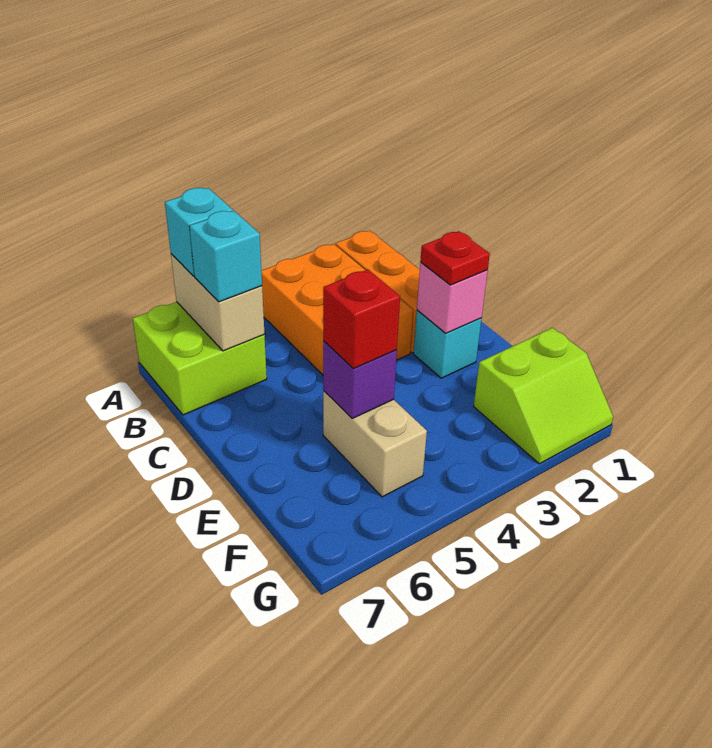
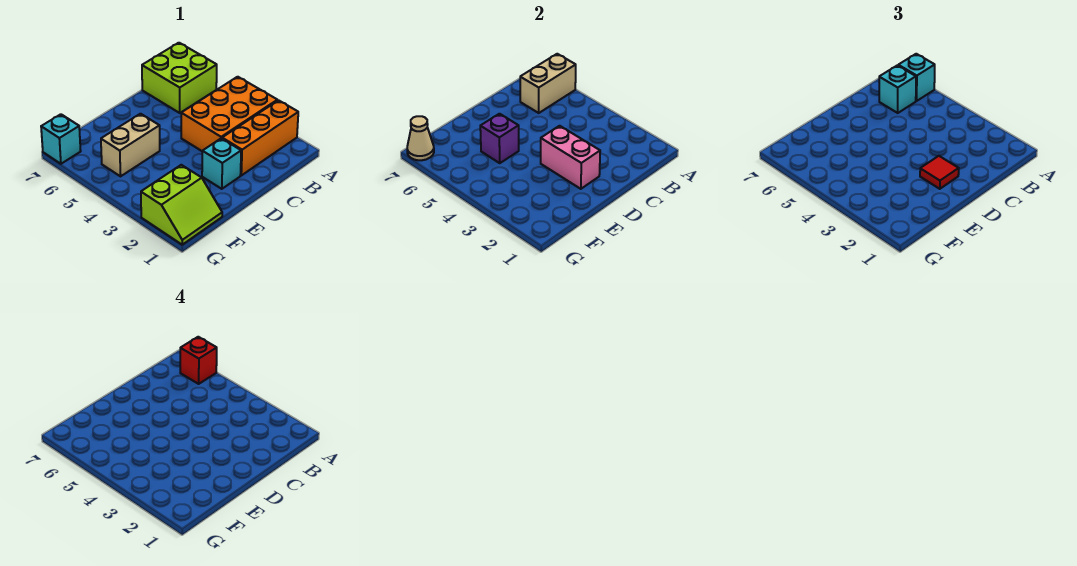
pink brick D2 level 2 -> pink brick D2:D3 level 2
red plate D2 level 3 -> red tile D2 level 3
red brick E5 level 3 -> red brick A6 level 4
lime slope F1:G2 level 1 top F -> lime slope F1:G2 level 1 top 2
none -> cyan brick G7 level 1
none -> tan cone G7 level 2

